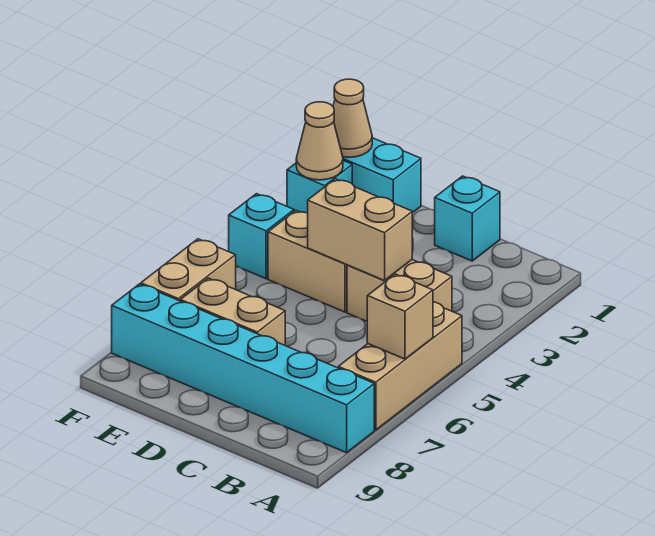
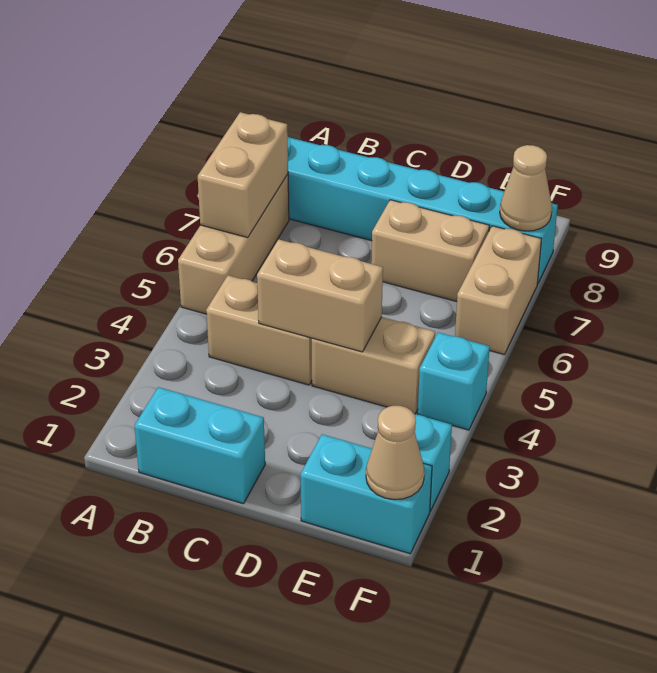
tan brick A6 level 2 -> tan brick A6:A7 level 2
cyan brick C1 level 1 -> cyan brick B1:C1 level 1
tan cone F2 level 2 -> tan cone F8 level 2

